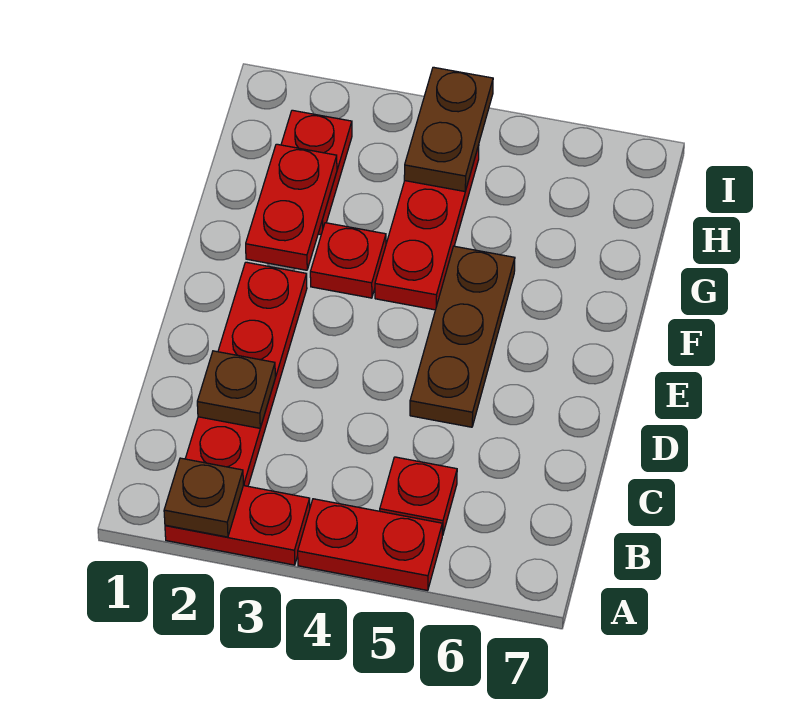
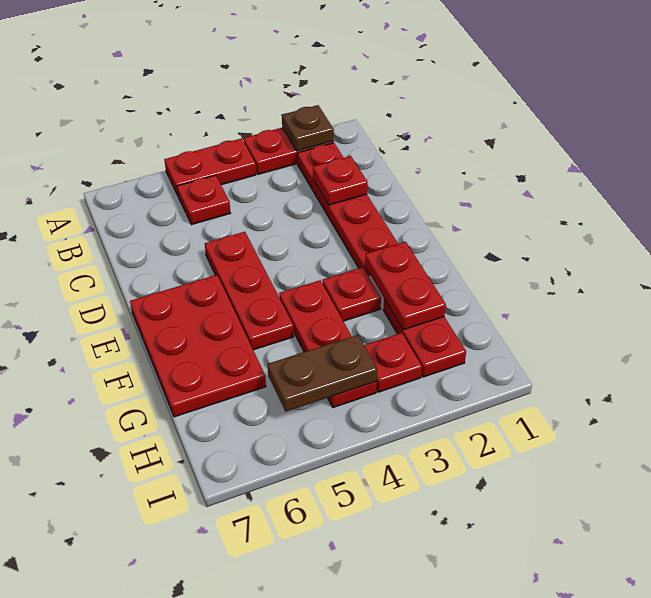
brown plate C2 level 2 -> red plate C2 level 2
brown plate D5:F5 level 1 -> red plate D5:F5 level 1
none -> red plate E6:G7 level 1
none -> red plate H3 level 1
brown plate H4:I4 level 2 -> brown plate H4:H5 level 2

